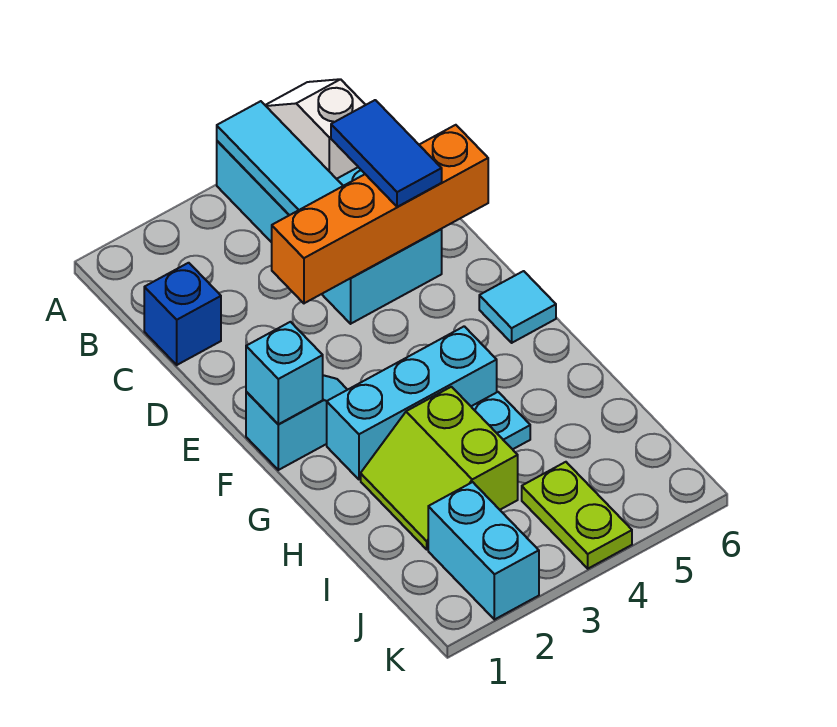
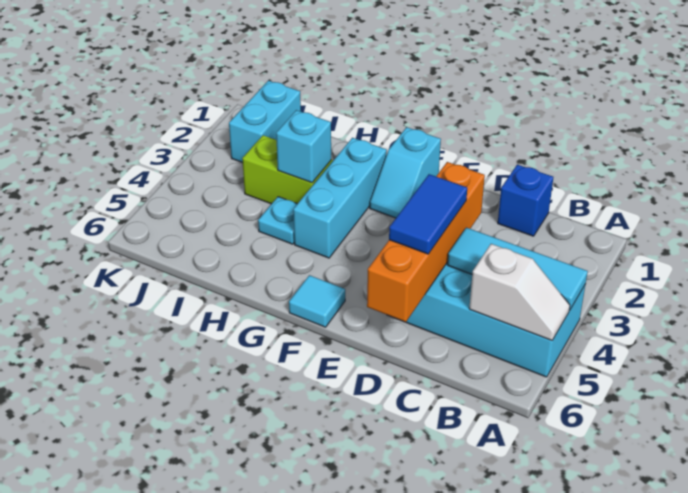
blue tile C5:D5 level 3 -> blue tile D4:D5 level 3
cyan brick F1 level 2 -> cyan brick H3 level 2
cyan brick J2:K2 level 1 -> cyan brick J1:J2 level 1
lime plate J4:K4 level 1 -> none

